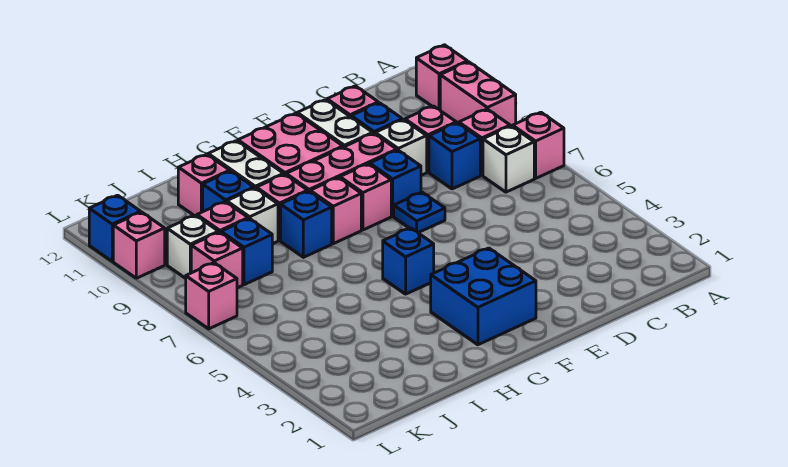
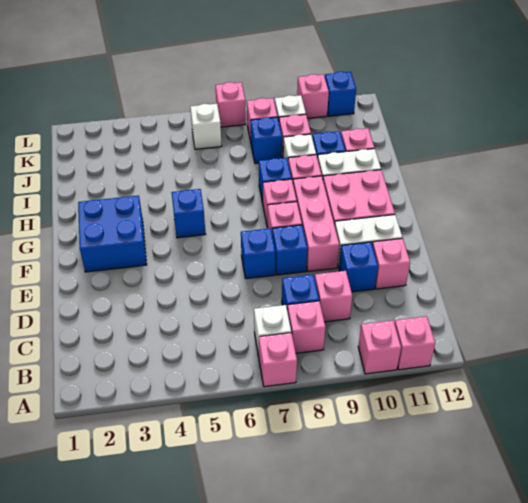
pink brick A9:A10 level 1 -> pink brick A10 level 1
white brick D9 level 1 -> white brick K6 level 1
blue plate E7 level 1 -> blue brick E7 level 1

